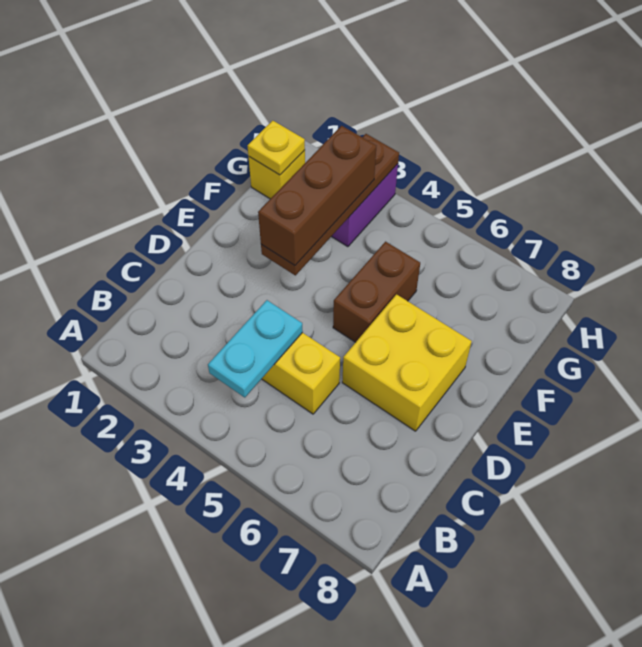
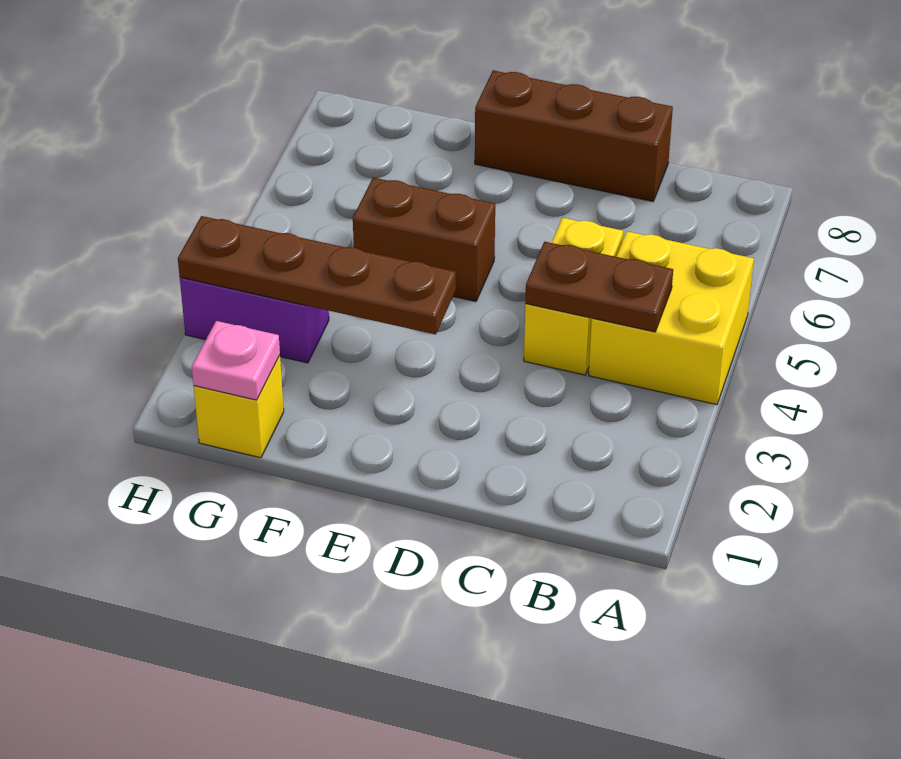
cyan plate B4:C4 level 2 -> brown plate B4:C4 level 2
yellow brick D6:E7 level 1 -> yellow brick A4:B5 level 1
brown brick E3:G3 level 3 -> brown brick C8:E8 level 1
yellow plate G1 level 2 -> pink plate G1 level 2

